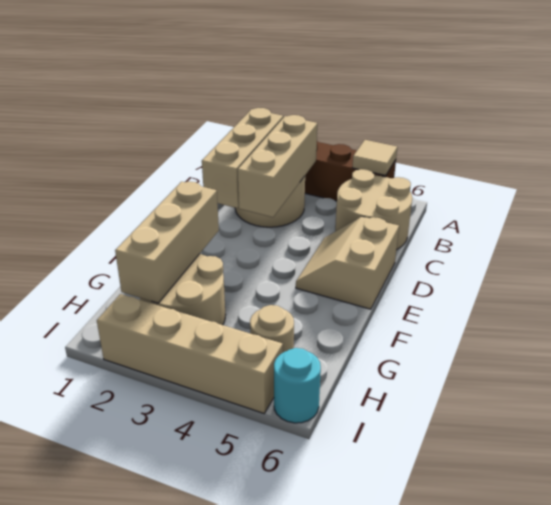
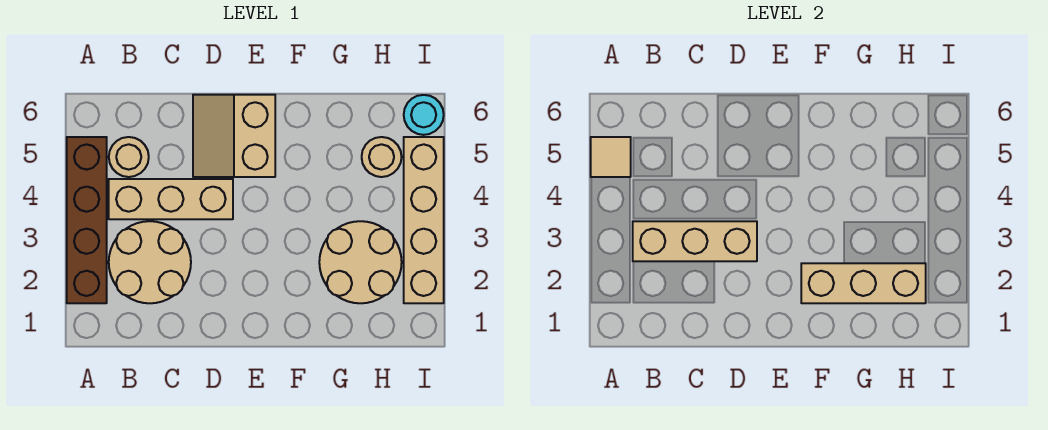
tan brick B2:D2 level 2 -> tan brick B4:D4 level 1
tan round brick B5:C6 level 1 -> tan round brick B5 level 1
tan slope D5:E6 level 1 top 6 -> tan slope D5:E6 level 1 top E

